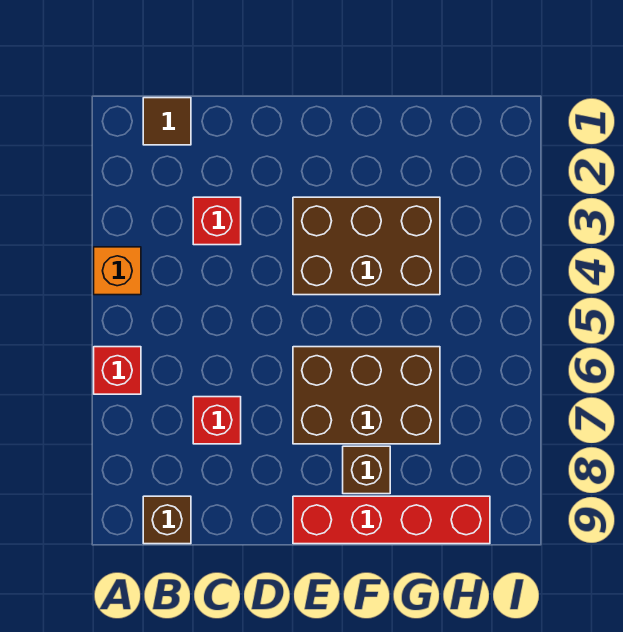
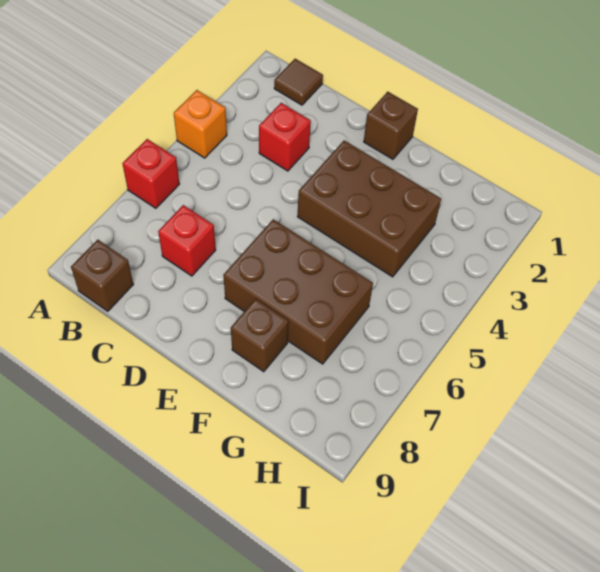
none -> brown brick E1 level 1
red brick E9:H9 level 1 -> none

